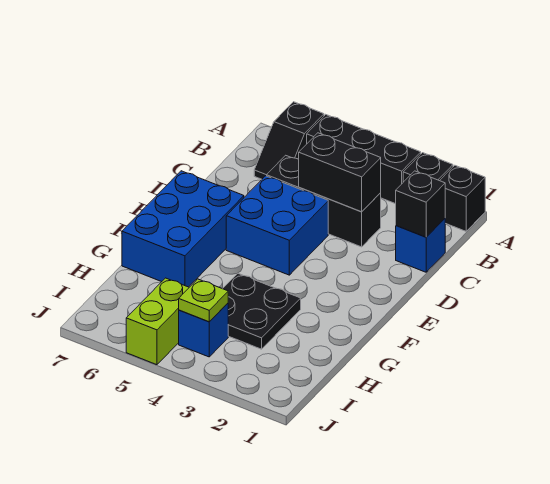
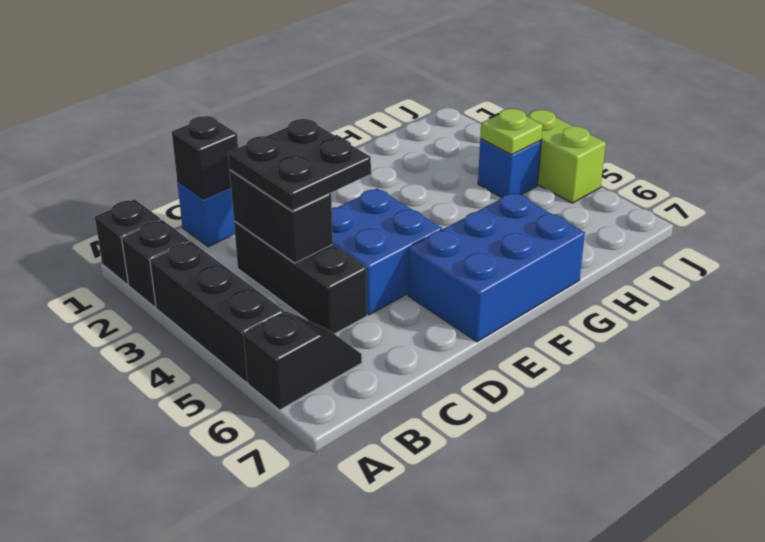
black plate G3:H4 level 1 -> black plate C3:D4 level 3
lime brick I5:J5 level 1 -> lime brick J4:J5 level 1

